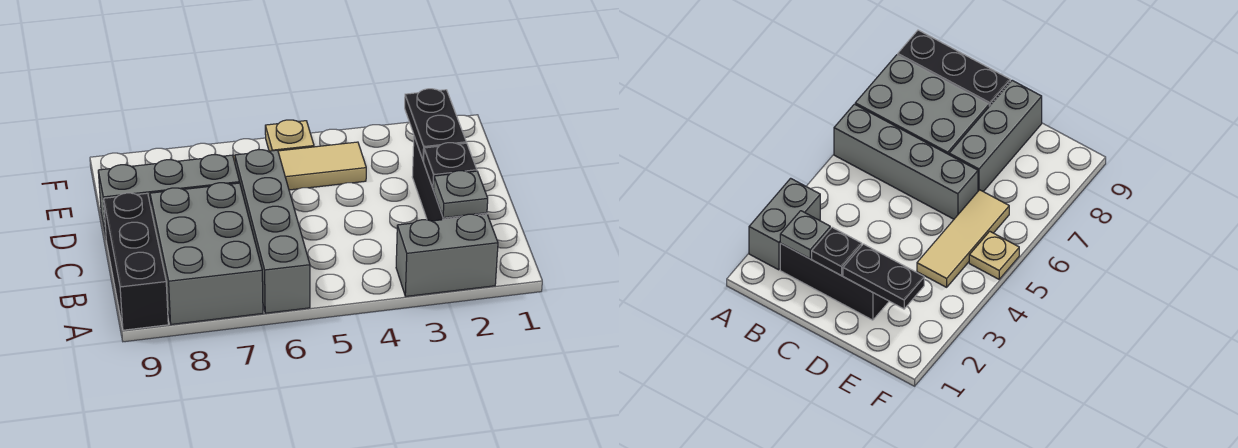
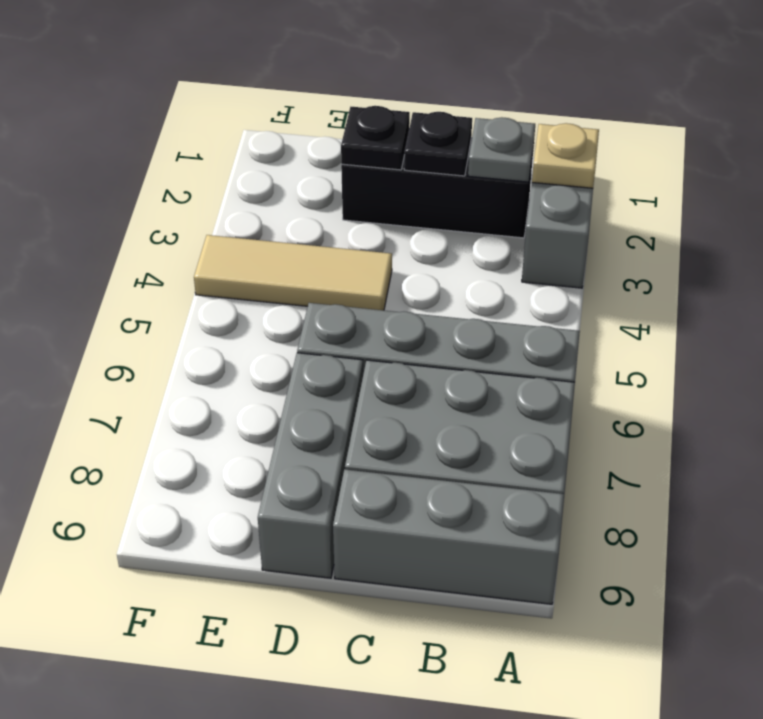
black brick A9:C9 level 1 -> grey brick A9:C9 level 1
black plate D2:E2 level 2 -> black plate D2 level 2
tan tile E4:E6 level 1 -> tan tile D4:F4 level 1
tan plate F5 level 1 -> tan plate A2 level 2

